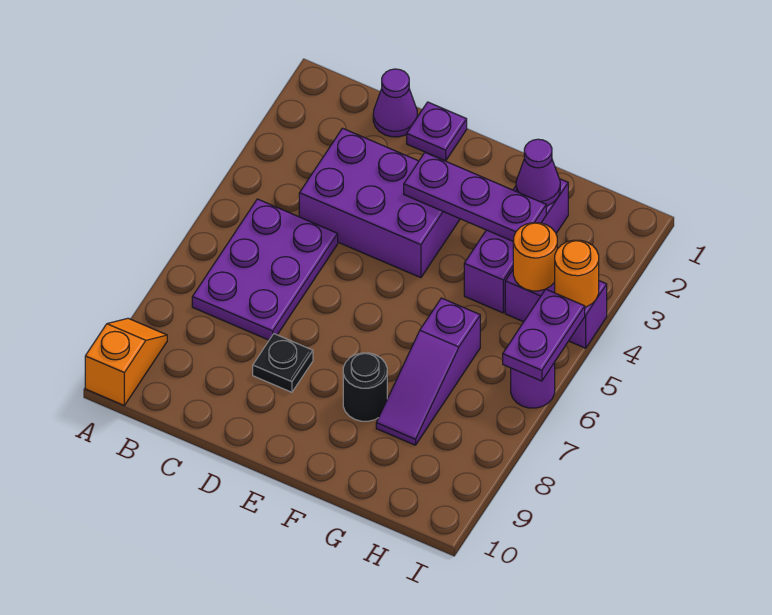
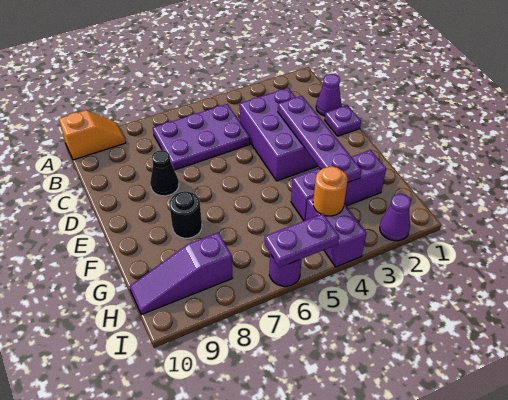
black plate D8 level 1 -> black cone D8 level 1
purple plate E3:G3 level 2 -> purple plate D3:G3 level 2
purple cone G2 level 2 -> purple cone I2 level 1
purple slope G6:G8 level 1 top 6 -> purple slope H8:H10 level 1 top 8
orange round brick I4 level 2 -> none

